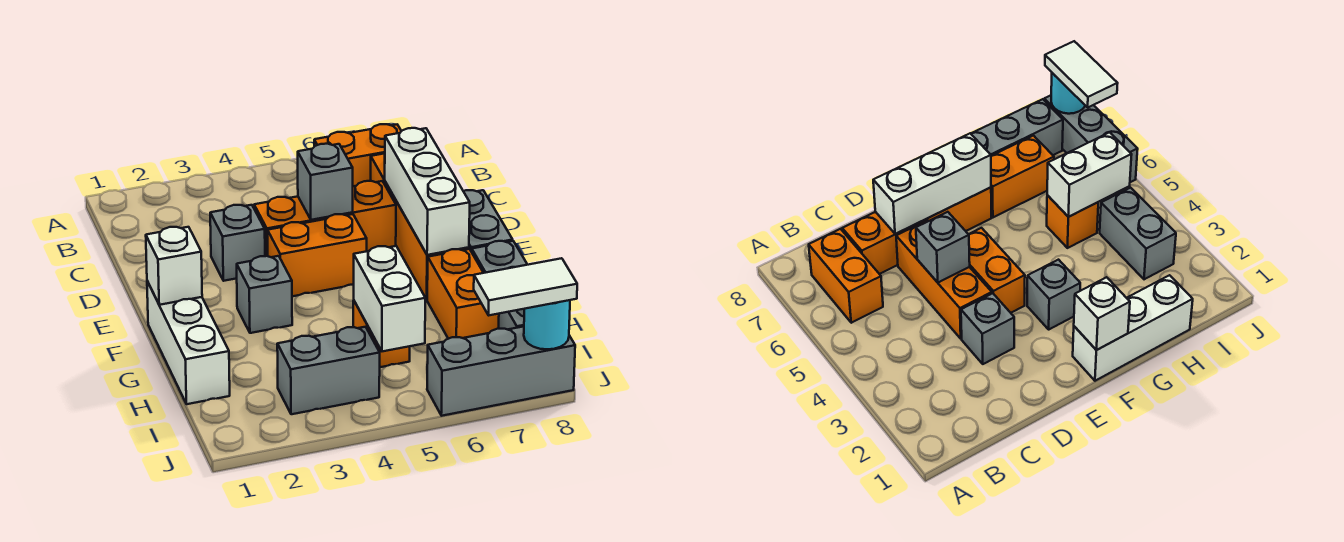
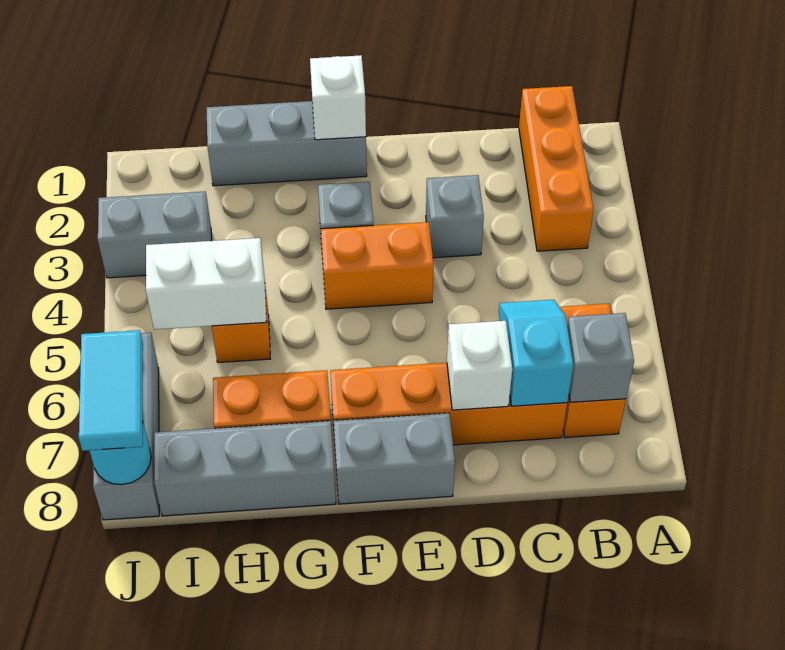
none -> cyan slope C6:C7 level 2 top 7
orange brick D4:D6 level 1 -> orange brick B1:B3 level 1
grey brick D5 level 2 -> grey brick B7 level 2
white brick D7:F7 level 2 -> white brick D7 level 2
orange brick E4:E5 level 1 -> orange brick E4:F4 level 1
white brick F1:H1 level 1 -> grey brick F1:H1 level 1
grey brick I3:I4 level 1 -> grey brick I3:J3 level 1
white tile J7:J8 level 3 -> cyan tile J7:J8 level 3

